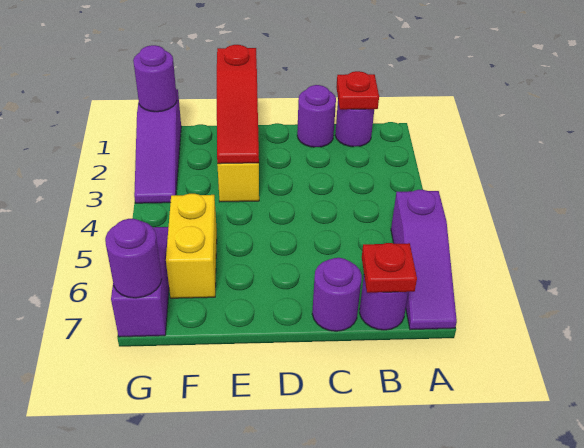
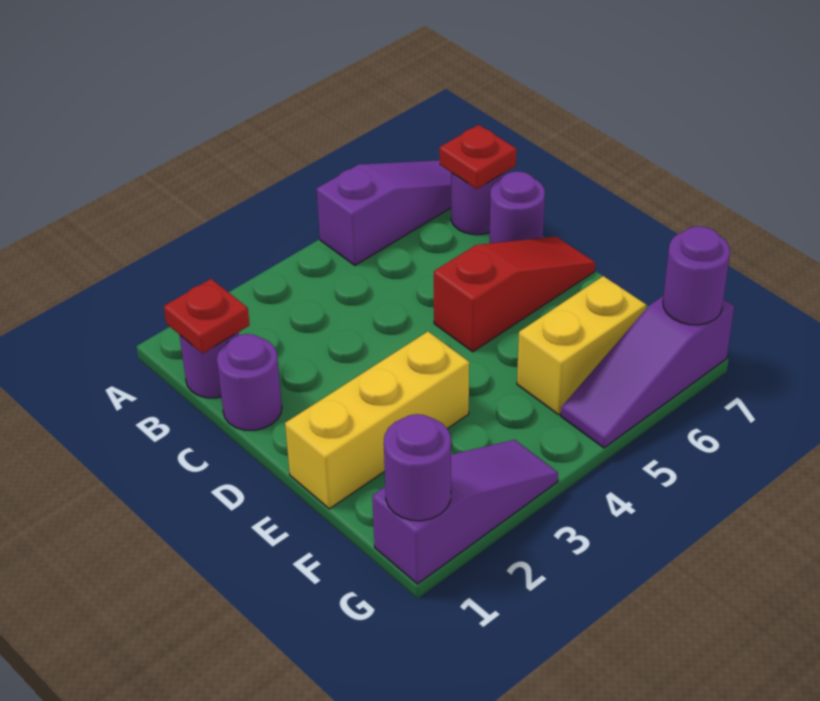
red slope E1:E3 level 2 top 1 -> red slope D5:D7 level 1 top 5

